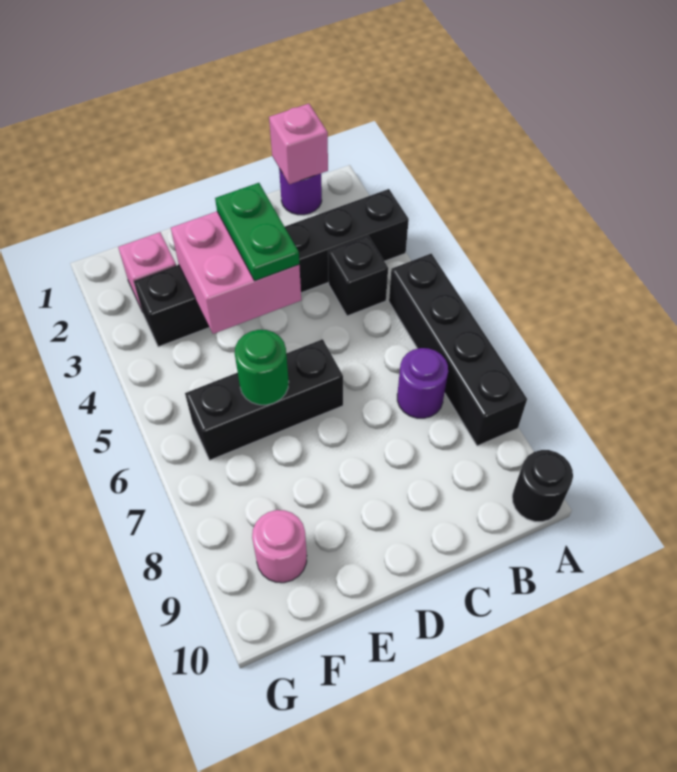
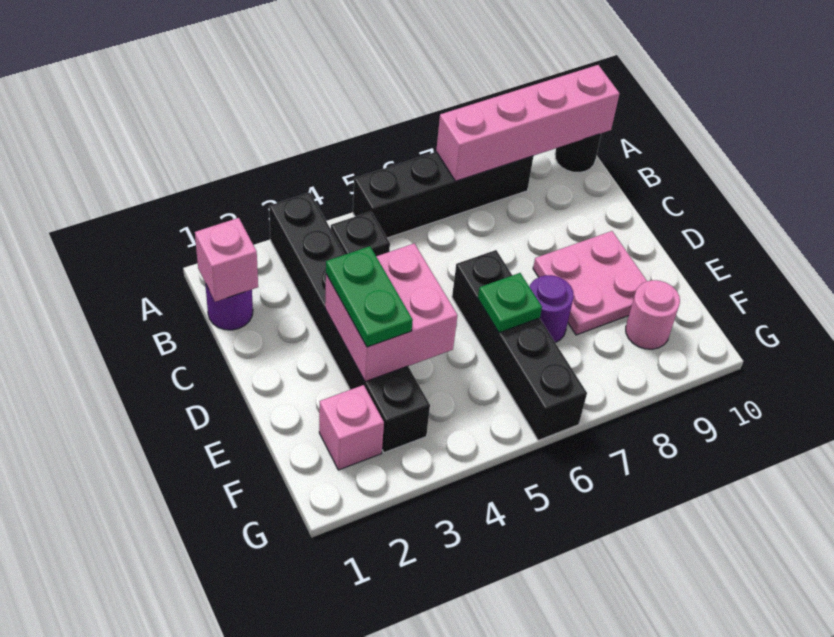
none -> pink brick A7:A10 level 2
purple round brick B7 level 1 -> purple round brick E7 level 1
green plate D3:D4 level 3 -> green plate D3:E3 level 3
black brick D6:F6 level 1 -> black brick D6:G6 level 1
none -> pink plate D8:E9 level 1
green round brick E6 level 2 -> green plate E6 level 2

